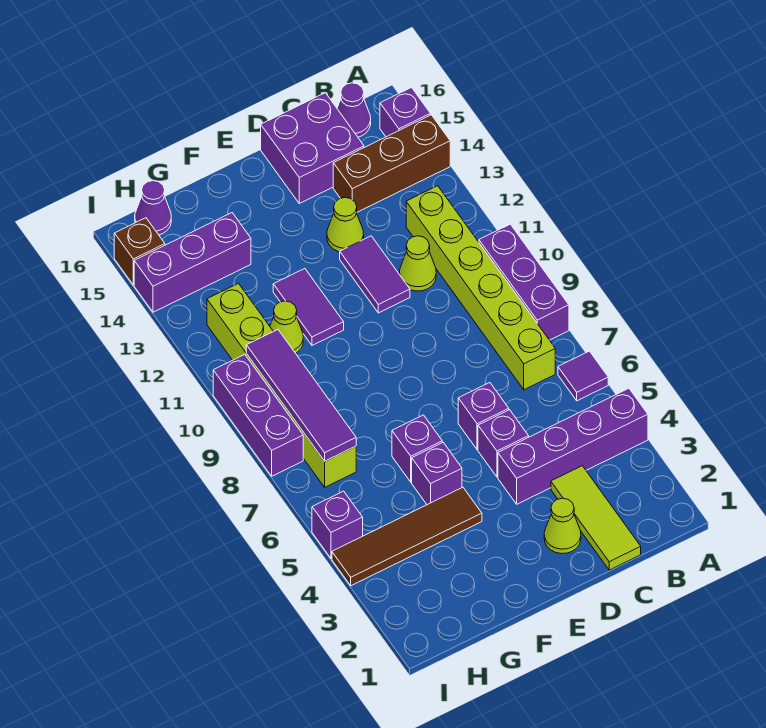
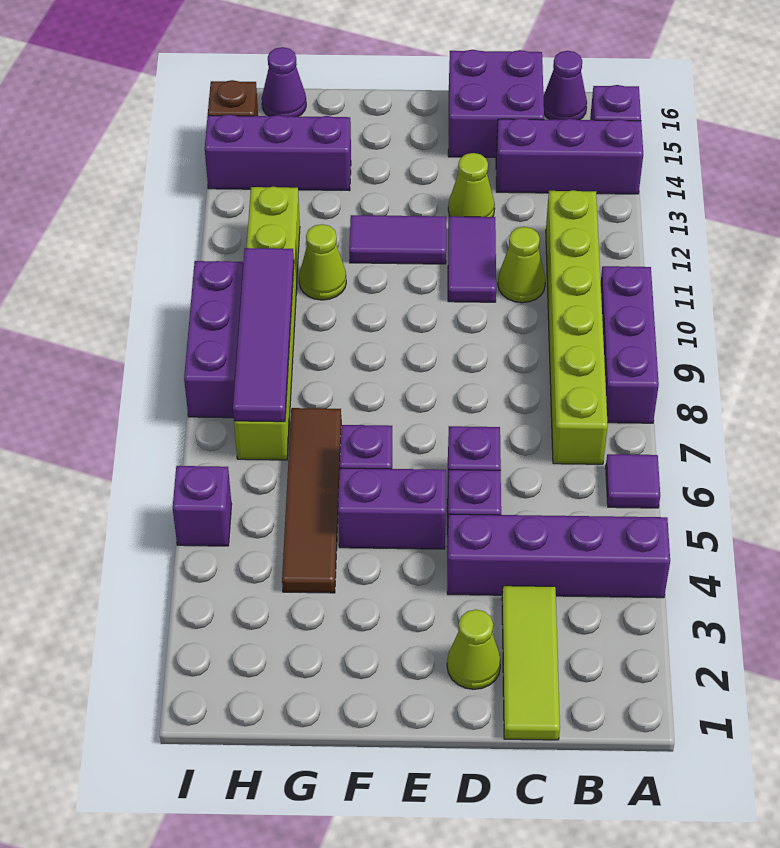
brown brick A14:C14 level 1 -> purple brick A14:C14 level 1
brown tile F4:I4 level 1 -> brown tile G4:G7 level 1
purple brick F5 level 1 -> purple brick E5:F5 level 1
purple tile F11:F12 level 1 -> purple tile E12:F12 level 1

